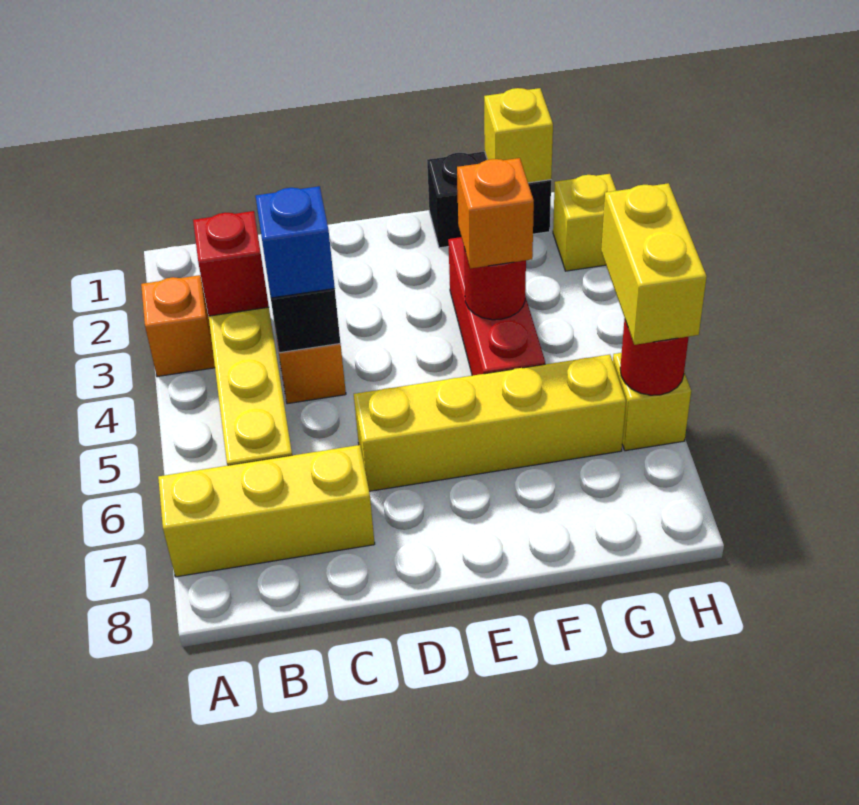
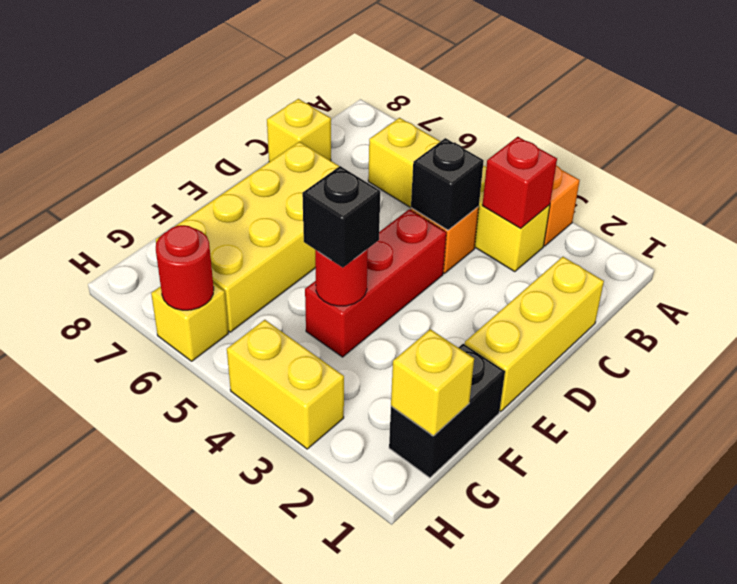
yellow brick A7:C7 level 1 -> yellow brick C1:E1 level 1
blue brick C4 level 3 -> none
yellow brick D6:G6 level 1 -> yellow brick D6:G7 level 1
red brick F3:F5 level 1 -> red brick D4:F4 level 1
orange brick F4 level 3 -> black brick F4 level 3
yellow brick H2 level 1 -> yellow brick C8 level 1
yellow brick H5:H6 level 3 -> yellow brick H3:H4 level 1

